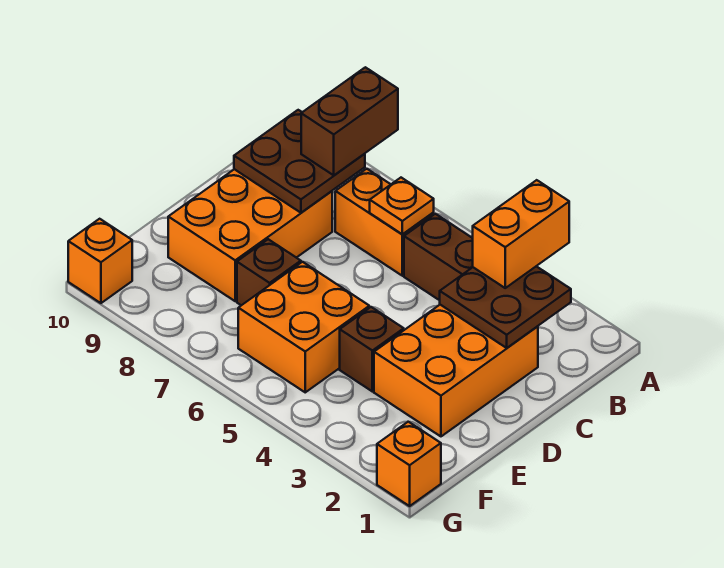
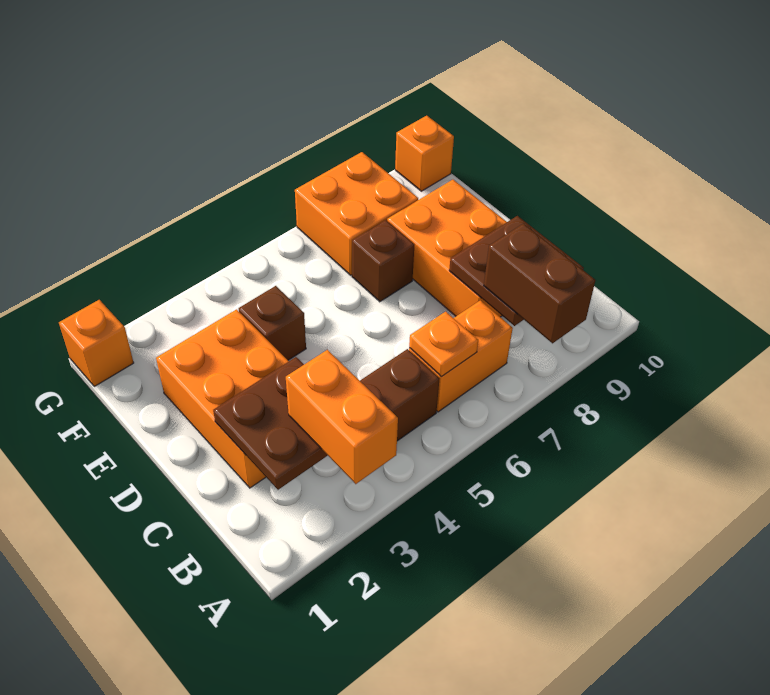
orange brick E5:F6 level 1 -> orange brick F7:G8 level 1

